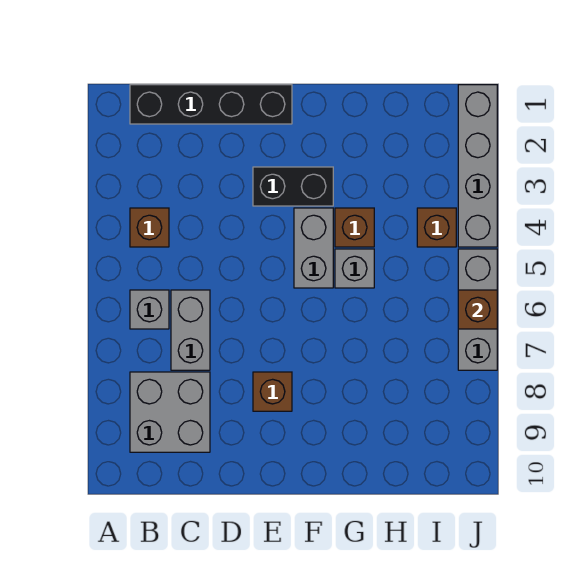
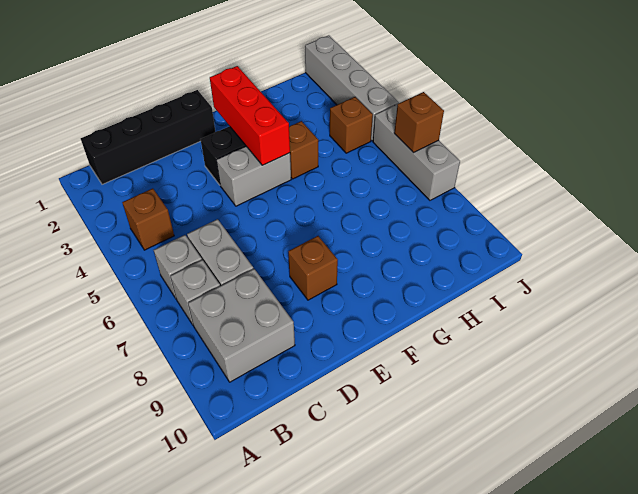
none -> red brick F2:F4 level 2
grey brick F4:F5 level 1 -> grey brick E4:F4 level 1
grey brick G5 level 1 -> grey brick B7 level 1

